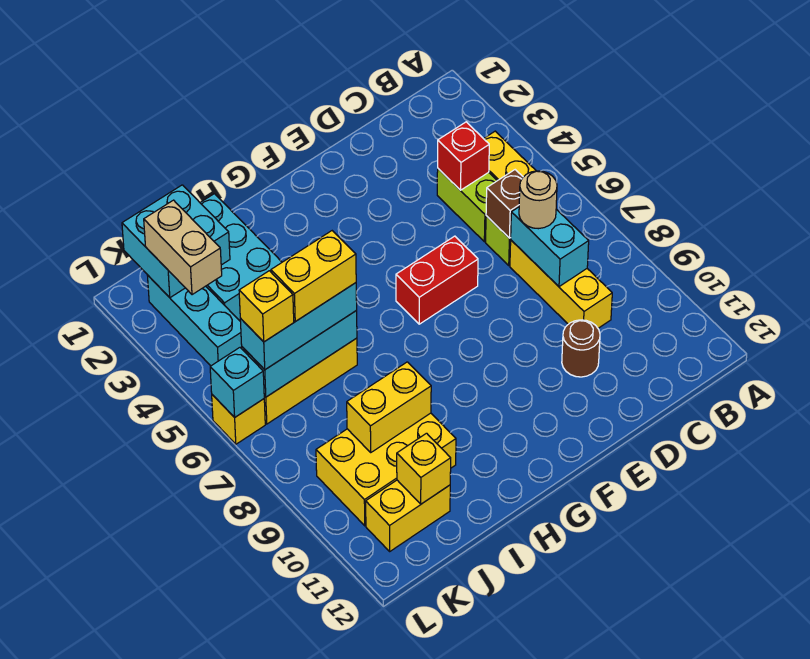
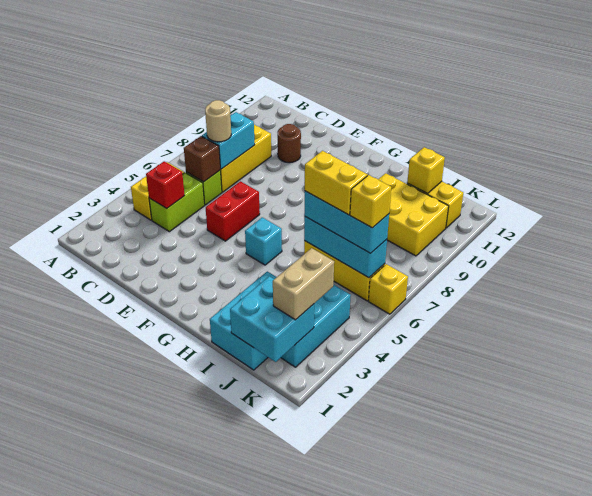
red brick E6:F6 level 1 -> red brick E5:E6 level 1
yellow brick I9:J9 level 2 -> none
cyan brick L6 level 2 -> cyan brick G5 level 1

